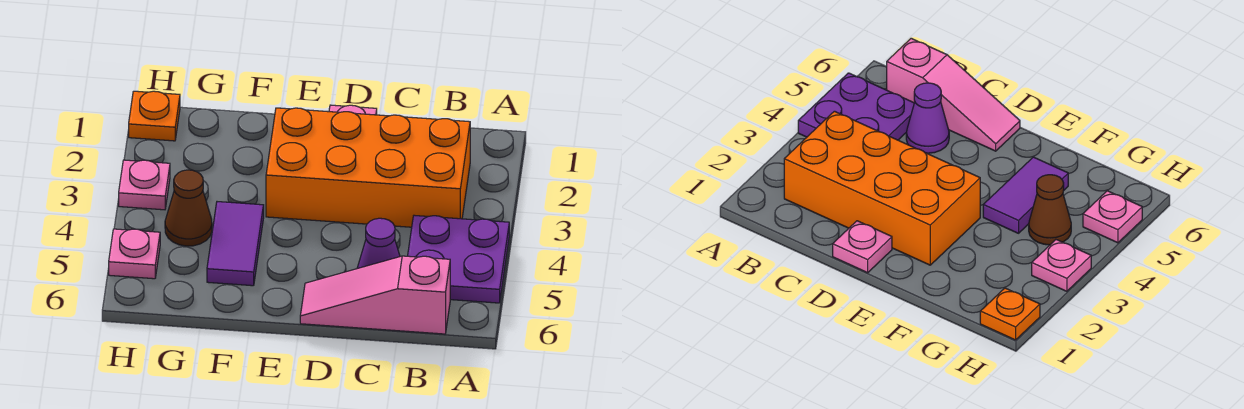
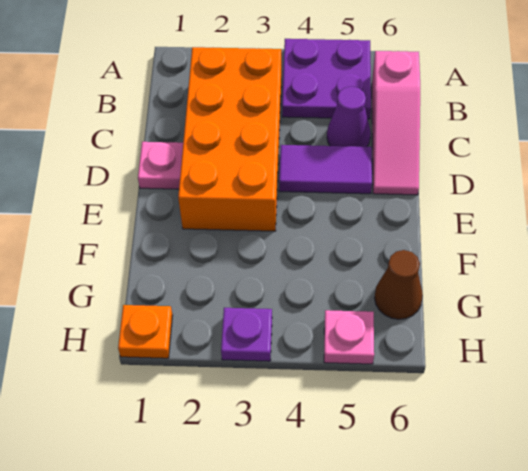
purple tile F4:F5 level 1 -> purple tile D4:D5 level 1
brown cone G4 level 1 -> brown cone G6 level 1
pink plate H3 level 1 -> purple plate H3 level 1

